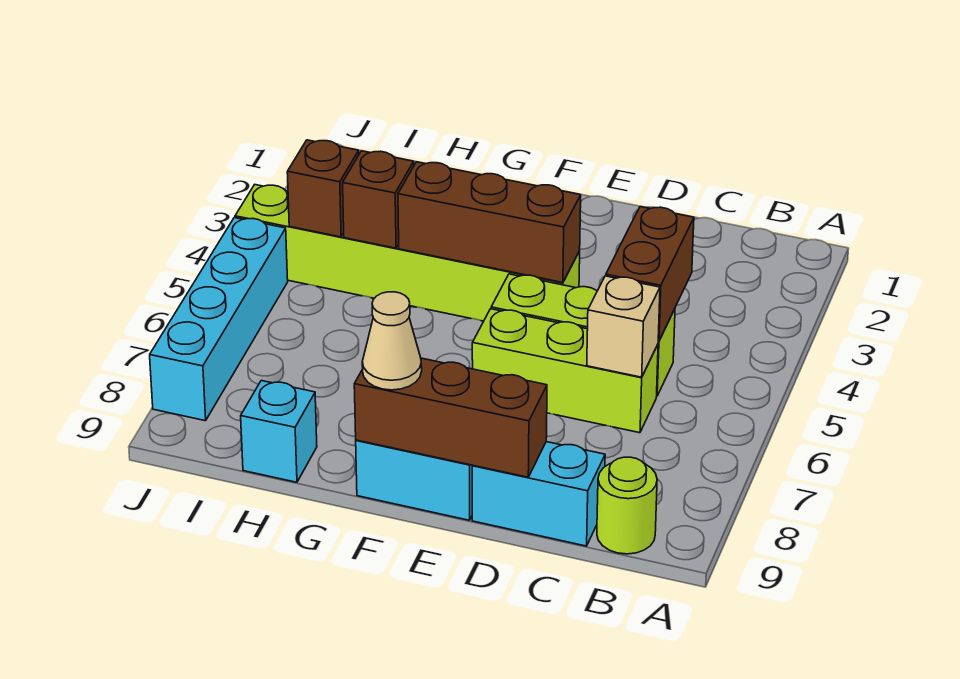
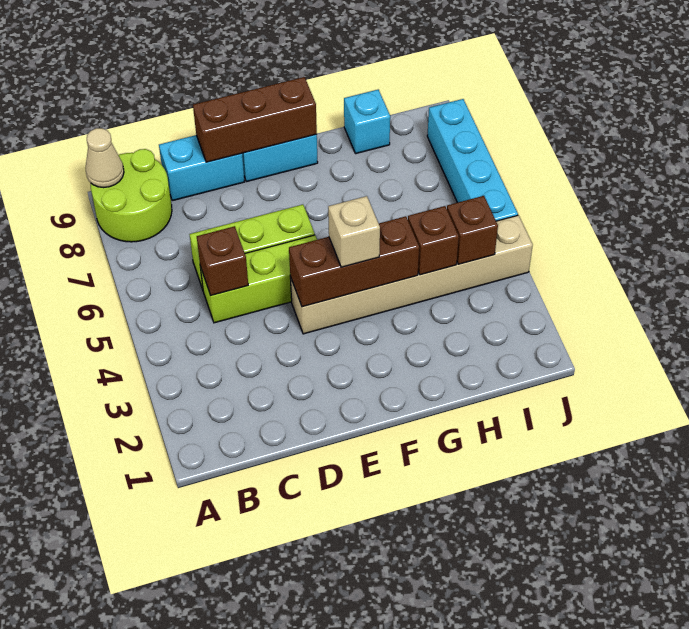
lime round brick B9 level 1 -> lime round brick A8:B9 level 1
brown brick C4:C5 level 2 -> brown brick C5 level 2
tan brick C6 level 2 -> tan brick F4 level 3
lime brick E4:J4 level 1 -> tan brick E4:J4 level 1
tan cone F9 level 3 -> tan cone A9 level 2

